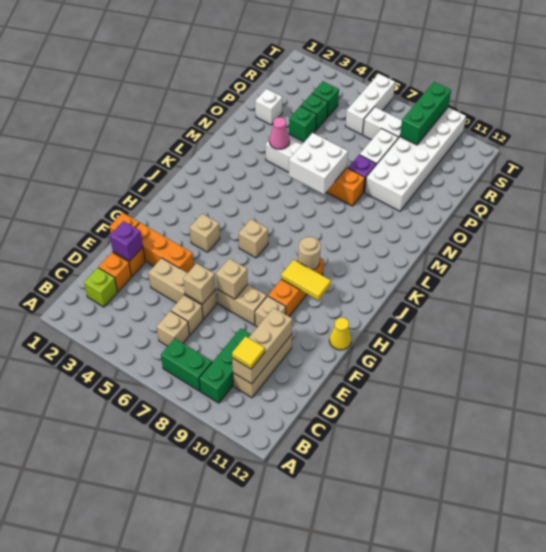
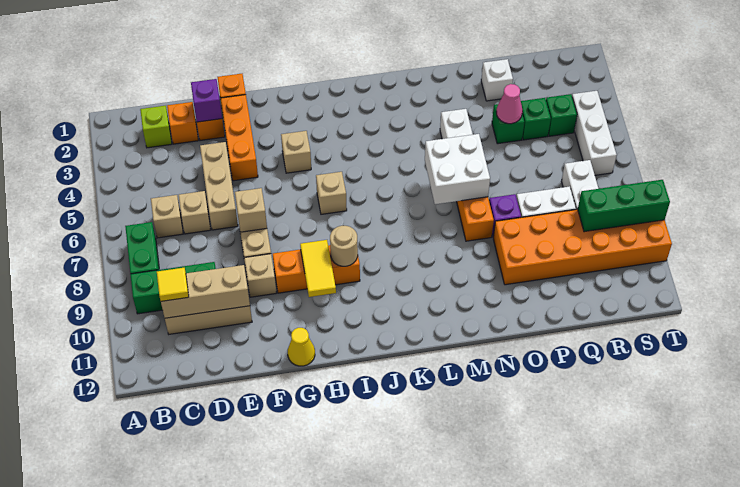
tan brick E6 level 2 -> none
pink cone N4 level 2 -> pink cone P4 level 2
white brick O9:T10 level 1 -> orange brick O9:T10 level 1
white brick R6:T6 level 1 -> white brick S4:S6 level 1

